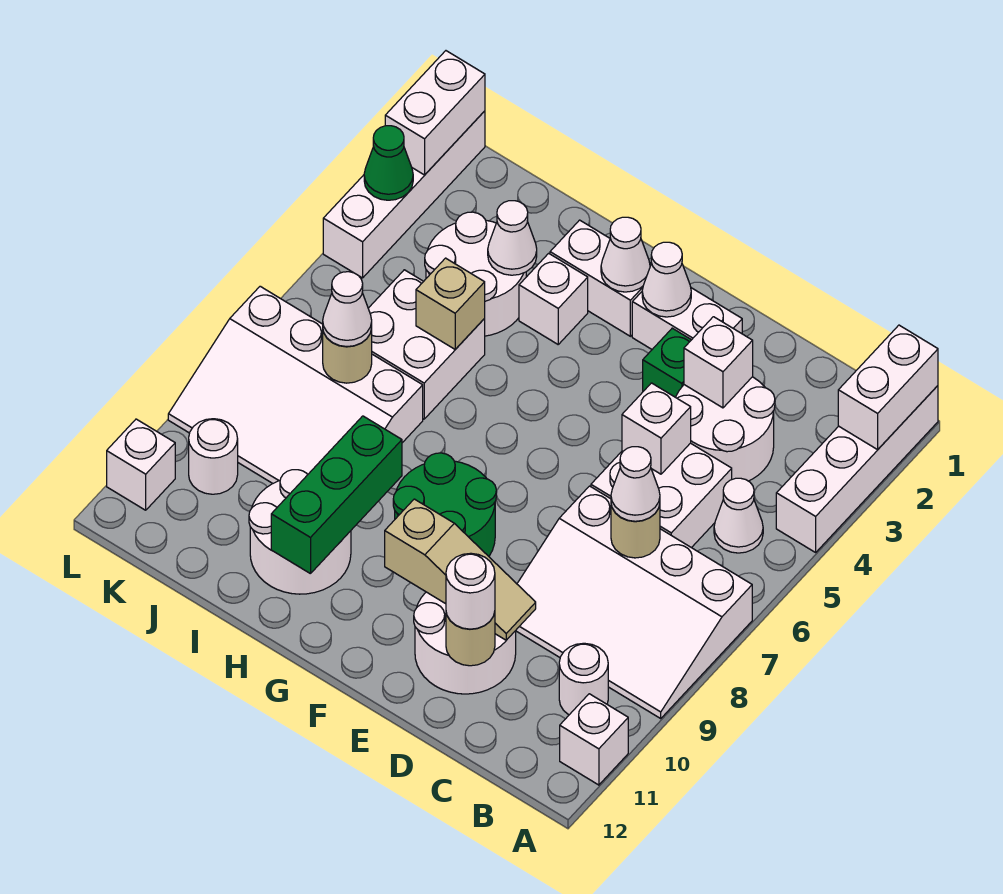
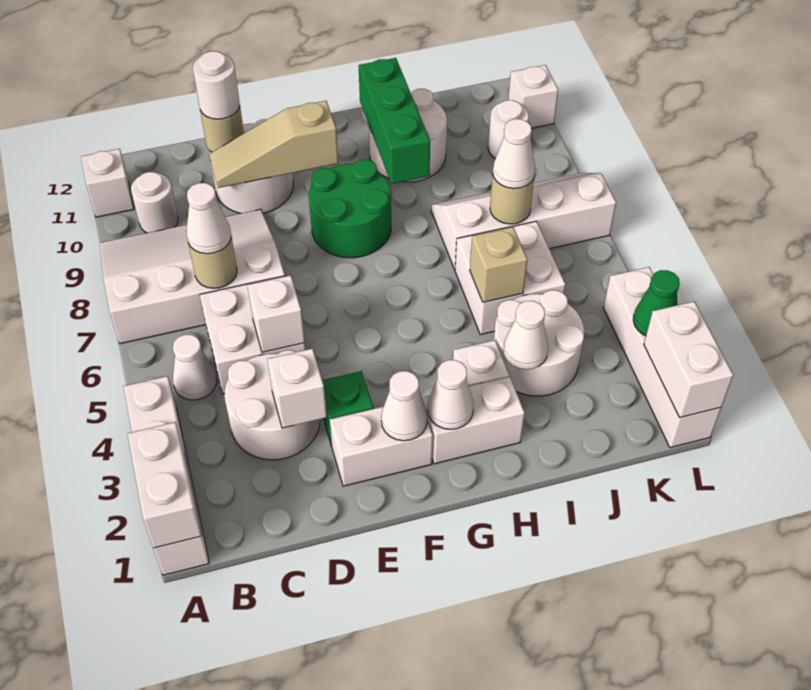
white slope I7:L9 level 1 top 7 -> white slope I7:L8 level 1 top 7

